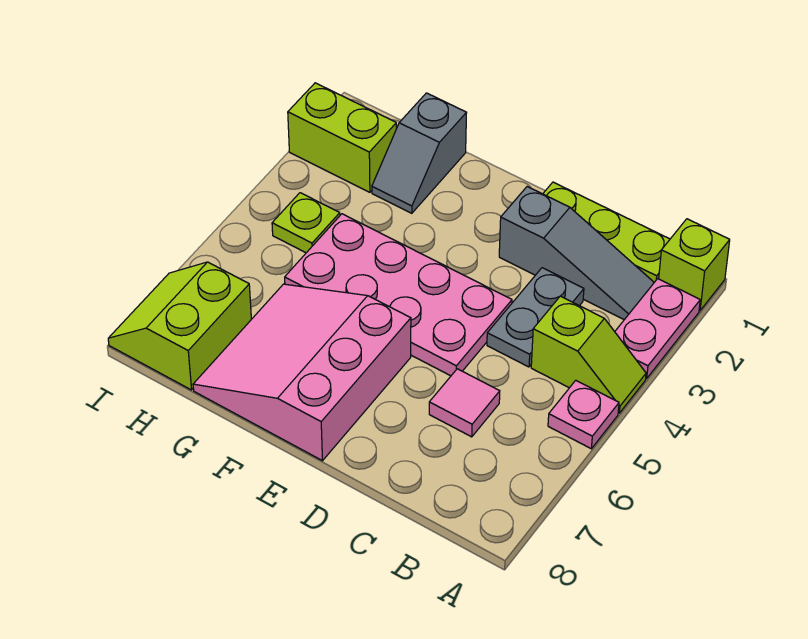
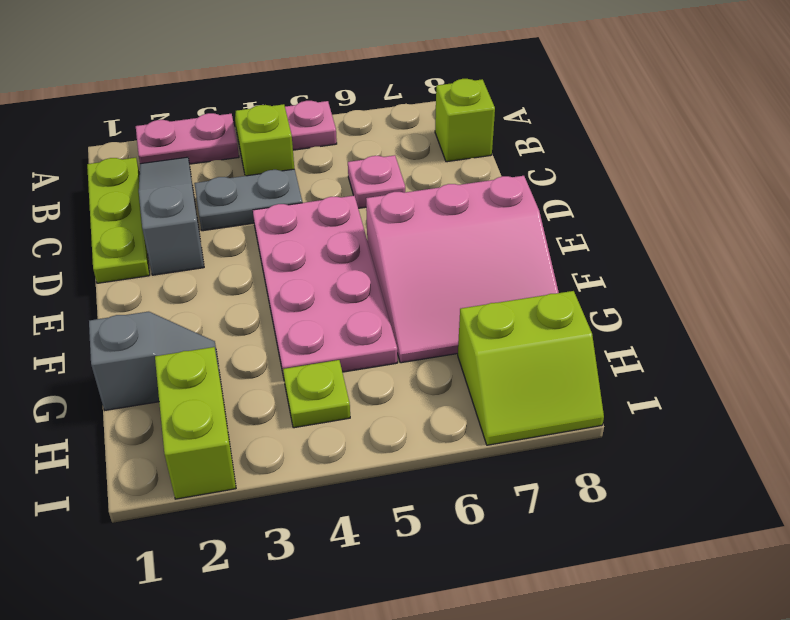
lime brick A1 level 1 -> lime brick B8 level 1
pink tile C6 level 1 -> pink plate C6 level 1

